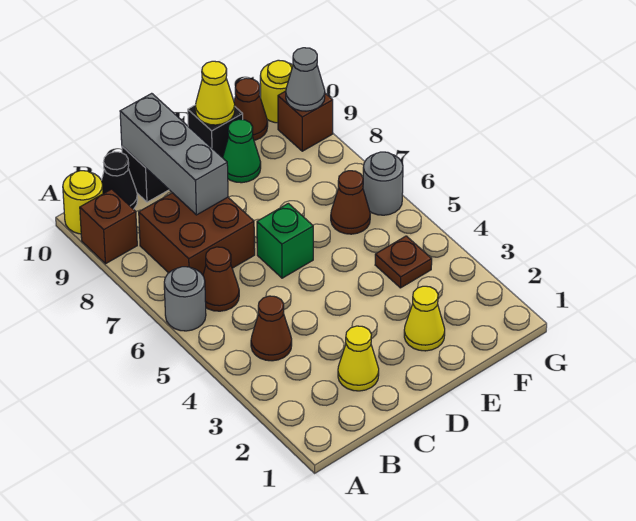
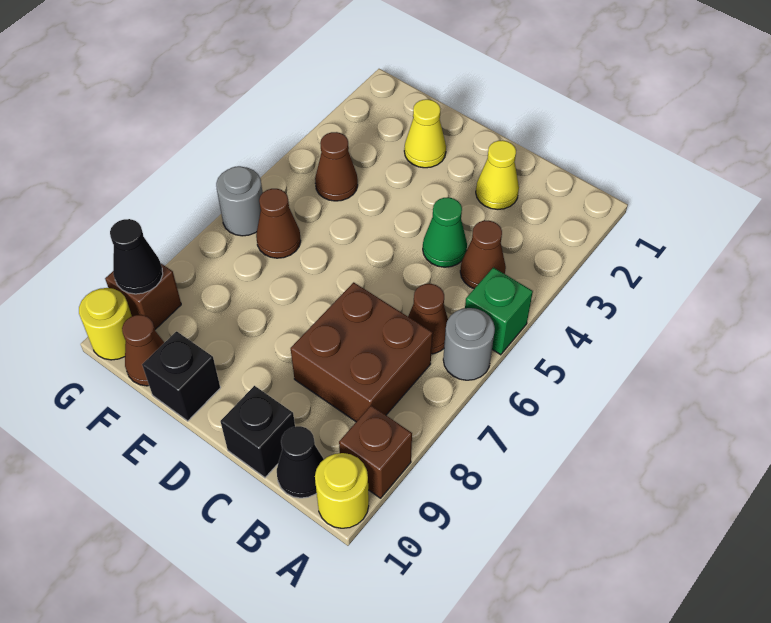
grey brick C8:C10 level 2 -> none
green brick D6 level 1 -> green brick A5 level 1
green cone E9 level 1 -> green cone C4 level 1
yellow cone E10 level 2 -> none
brown plate F4 level 1 -> brown cone F4 level 1
grey cone G9 level 2 -> black cone G9 level 2

